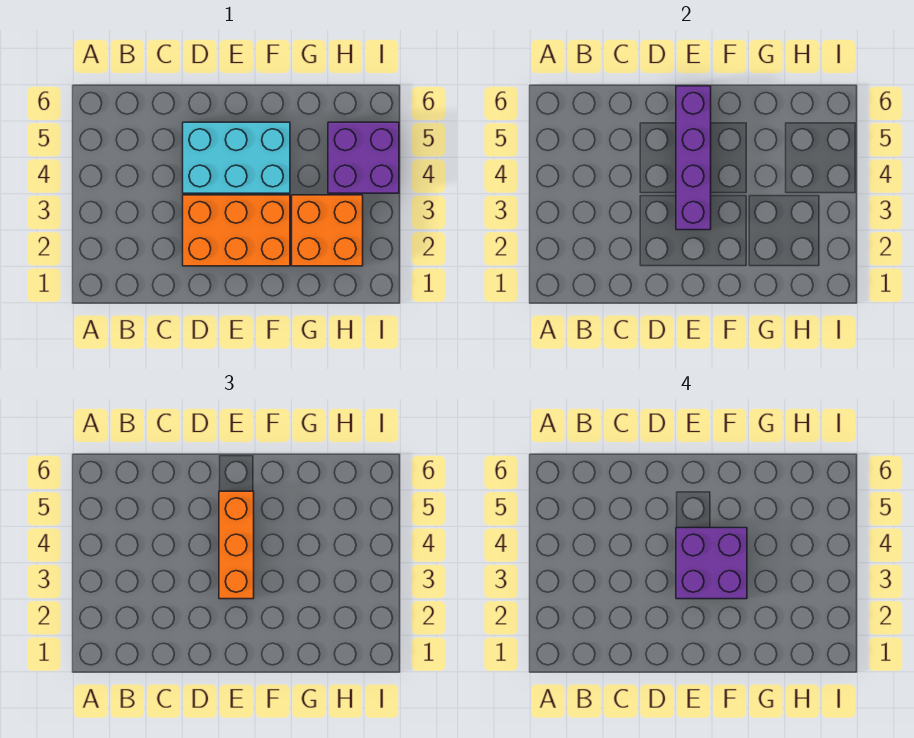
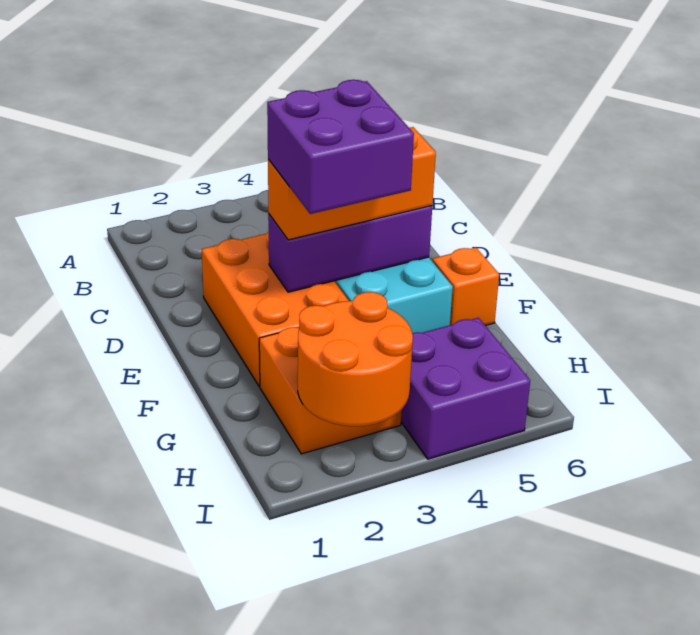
purple brick E3:E6 level 2 -> purple brick E3:E5 level 2
none -> orange brick F6 level 1
none -> orange round brick H2:I3 level 2

